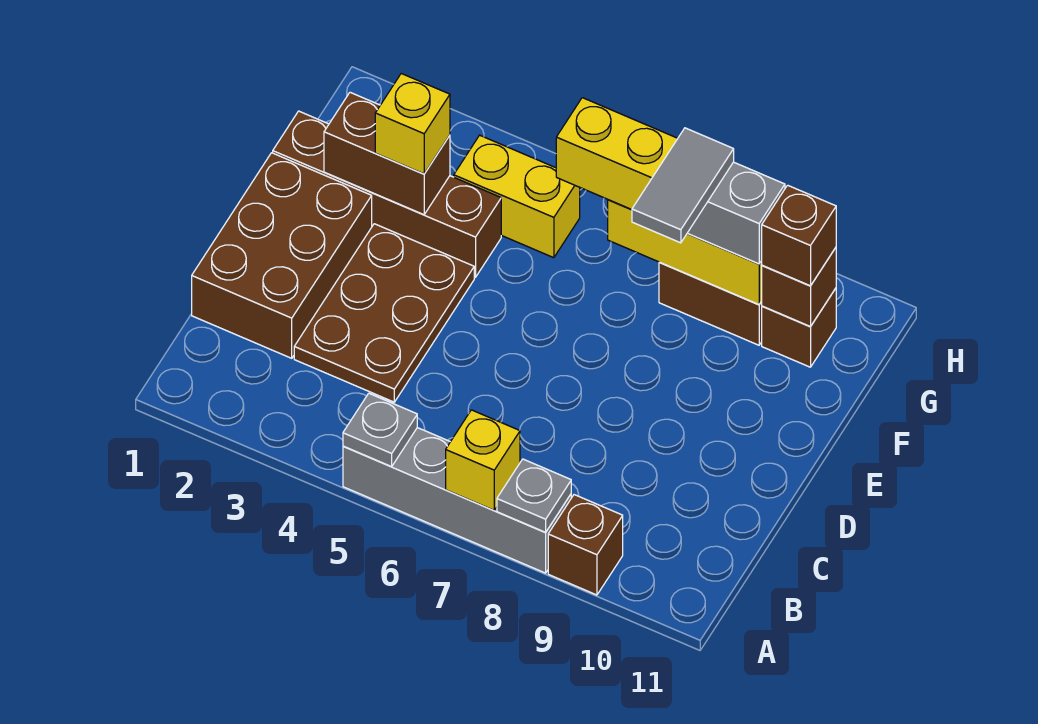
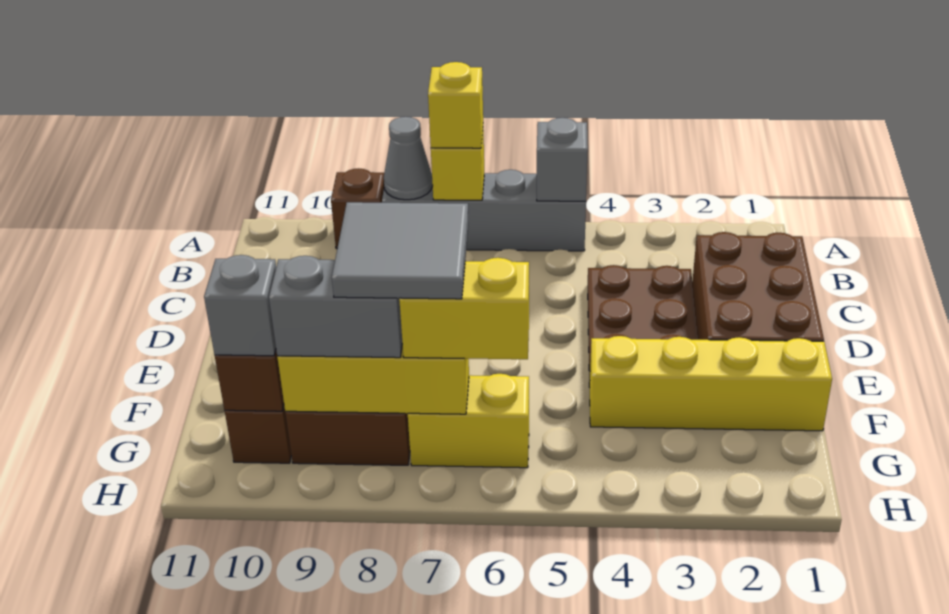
grey plate A5 level 2 -> grey brick A5 level 2
grey plate A8 level 2 -> grey cone A8 level 2
brown brick F1:F4 level 1 -> yellow brick F1:F4 level 1
brown brick F2:F3 level 2 -> none
yellow brick F3 level 3 -> yellow brick A7 level 3
grey tile F8:G8 level 4 -> grey tile F7:G8 level 4
yellow brick G4:G5 level 1 -> yellow brick G6:G7 level 1
brown brick G10 level 3 -> grey brick G10 level 3

